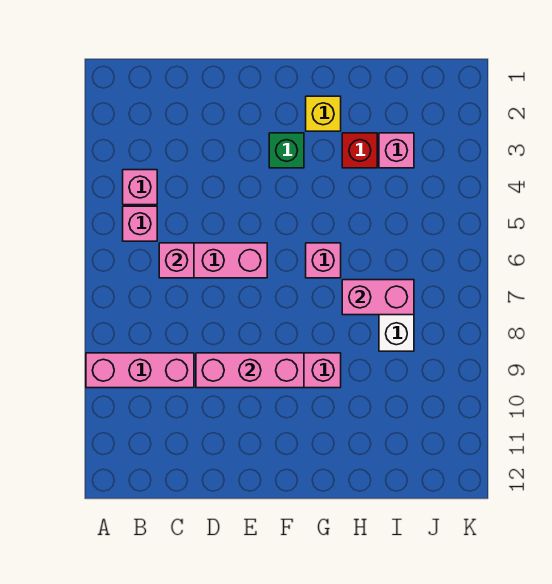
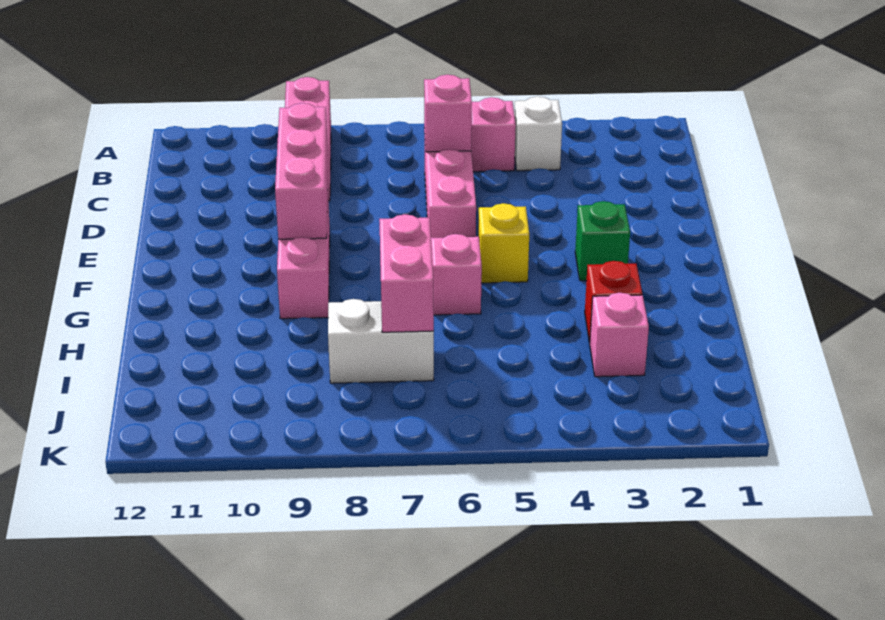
pink brick B4 level 1 -> white brick B4 level 1
yellow brick G2 level 1 -> yellow brick F5 level 1

